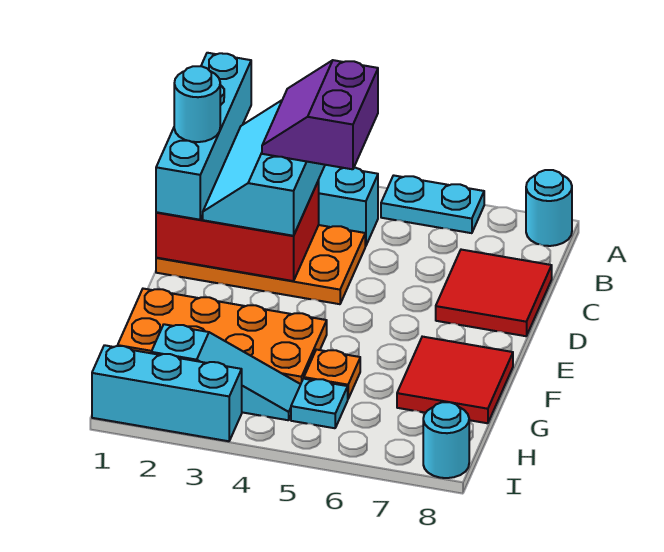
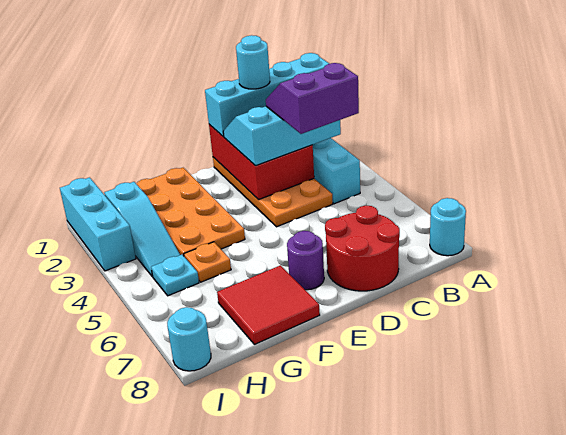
cyan plate A5:A6 level 1 -> none
red tile C7:D8 level 1 -> red round brick C7:D8 level 1
none -> purple round brick E7 level 1

